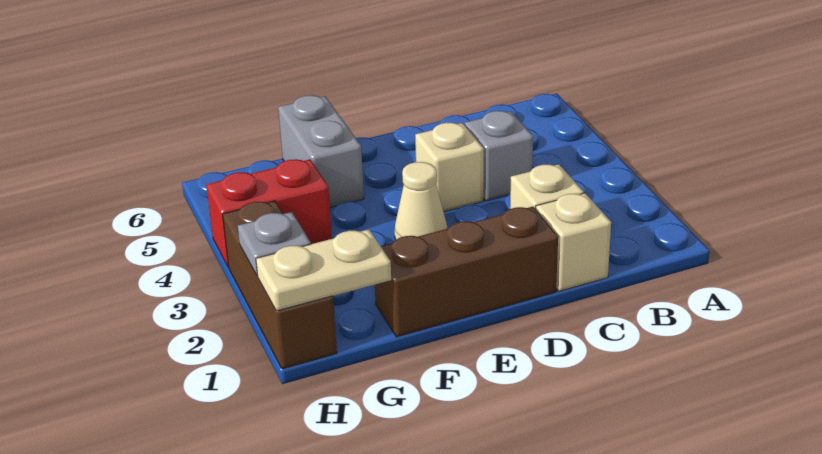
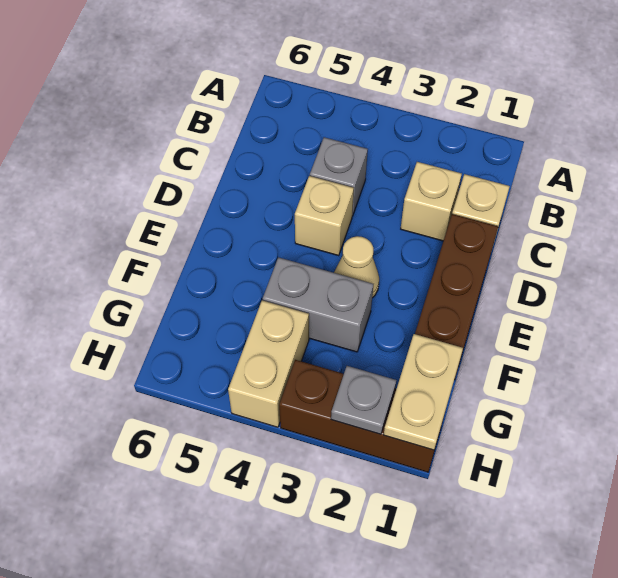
grey brick F5:F6 level 1 -> grey brick F3:F4 level 1
red brick G4:H4 level 1 -> tan brick G4:H4 level 1

